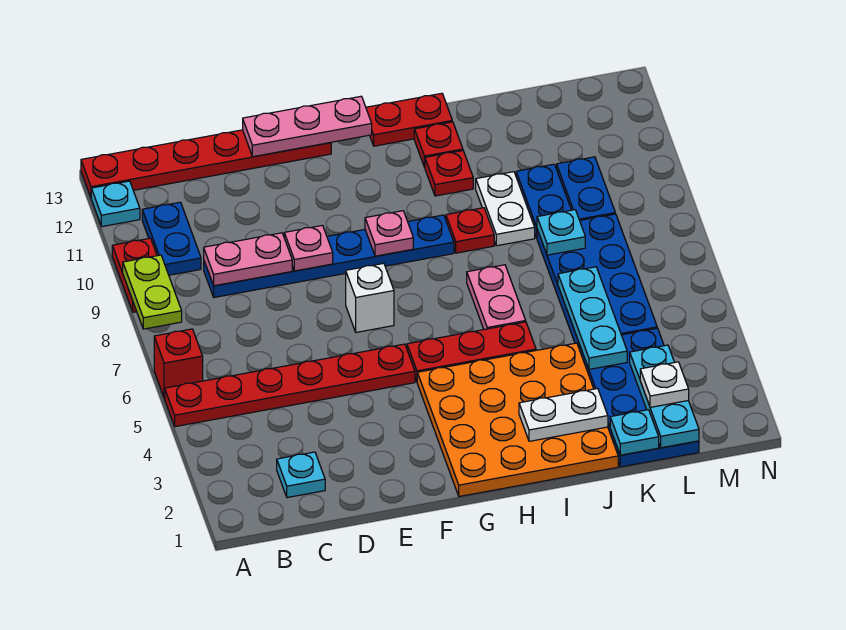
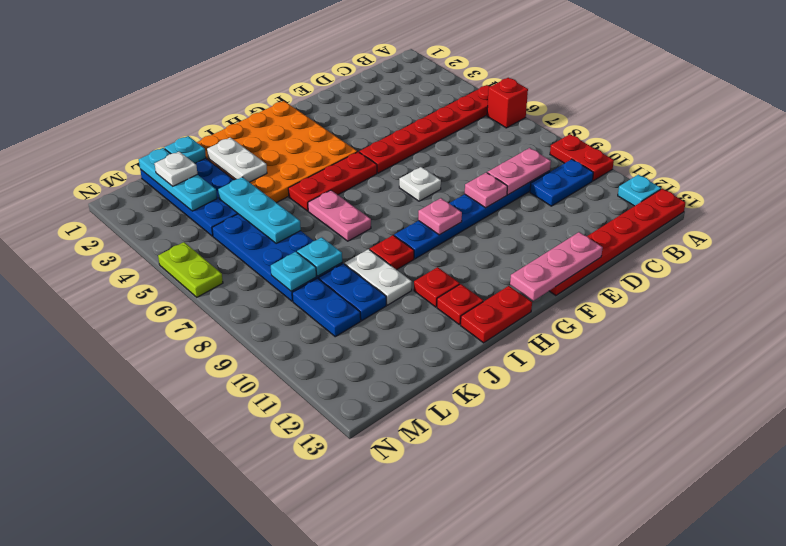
lime plate A8:A9 level 2 -> lime plate N5:N6 level 1
blue plate B10:B11 level 1 -> blue plate B10:C10 level 1
cyan plate C2 level 1 -> cyan plate L8 level 2
white brick F7 level 1 -> white plate F7 level 1
white plate I2:J2 level 2 -> white plate J2:J3 level 2

